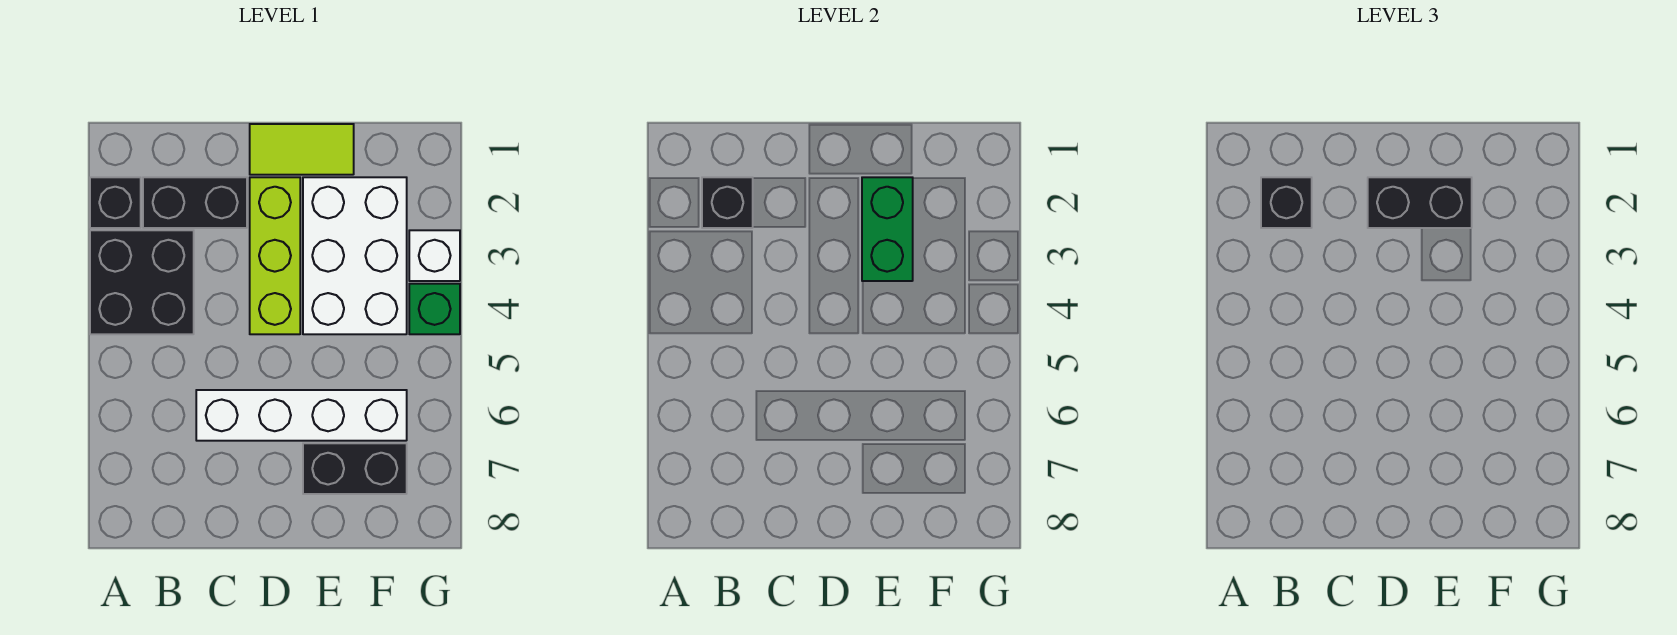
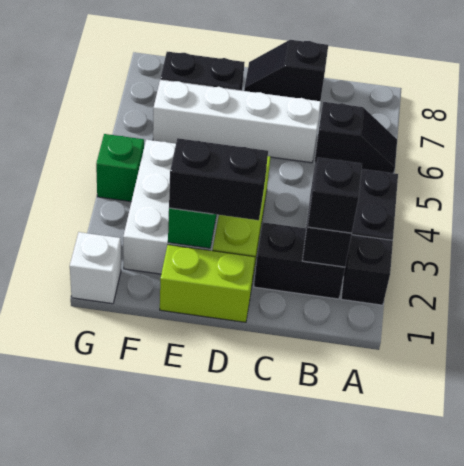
none -> black slope A6:B6 level 1 top B
none -> black slope C8:D8 level 1 top C
lime tile D1:E1 level 1 -> lime brick D1:E1 level 1
white brick G3 level 1 -> white brick G1 level 1

